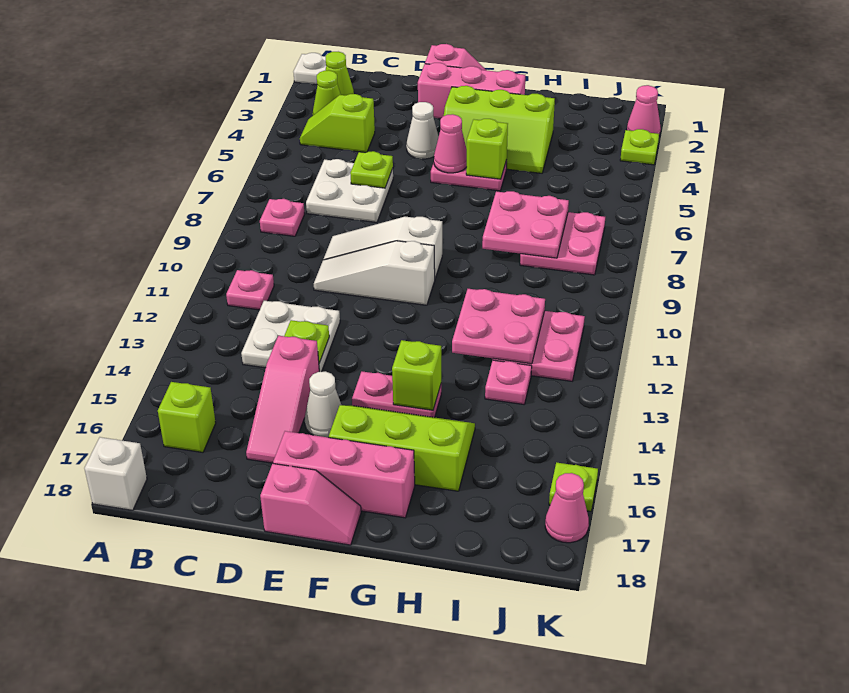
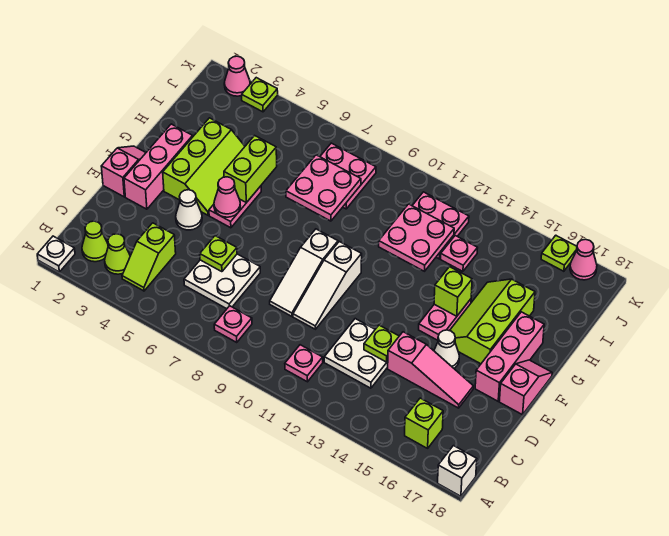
lime brick G5 level 2 -> lime brick G5:H5 level 2

